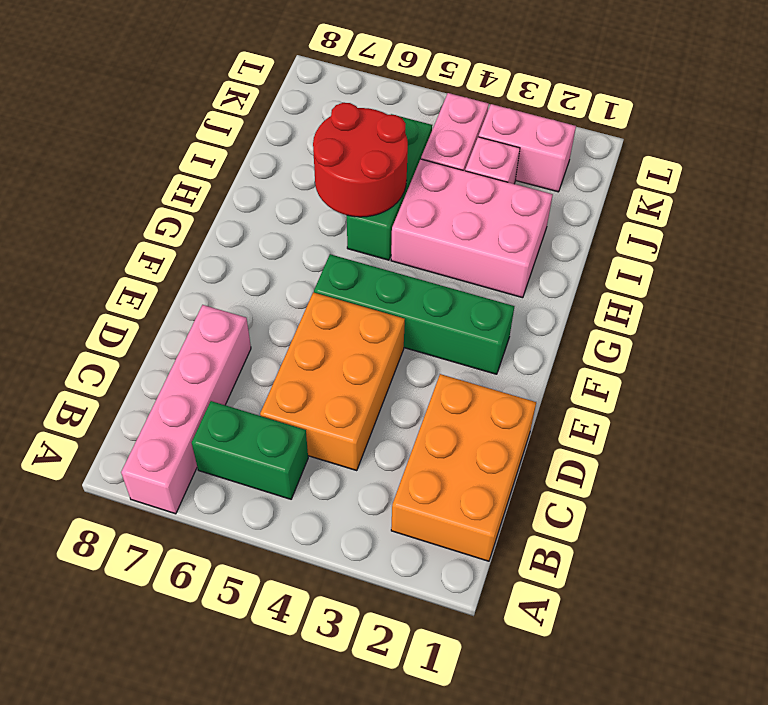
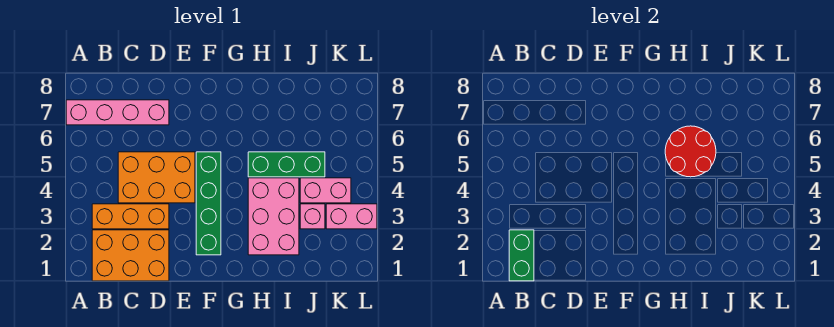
none -> orange brick B3:D3 level 1
green brick B5:B6 level 1 -> green brick B1:B2 level 2
pink brick K2:K3 level 1 -> pink brick K3:L3 level 1

